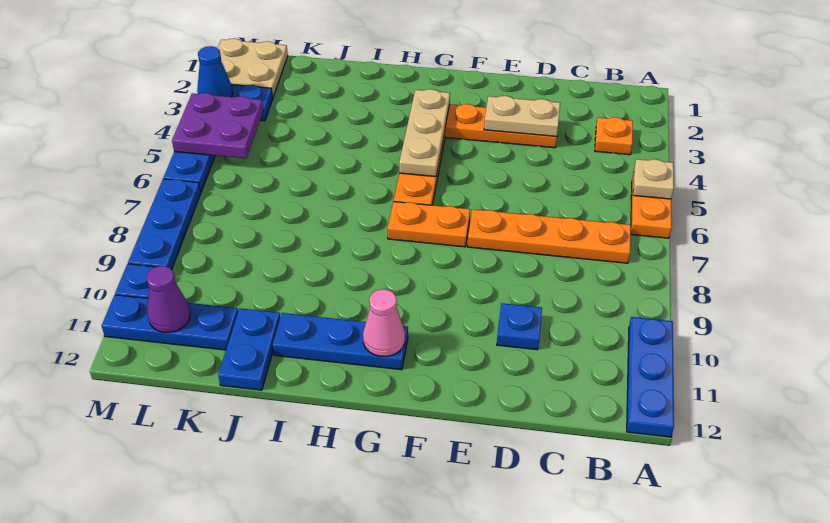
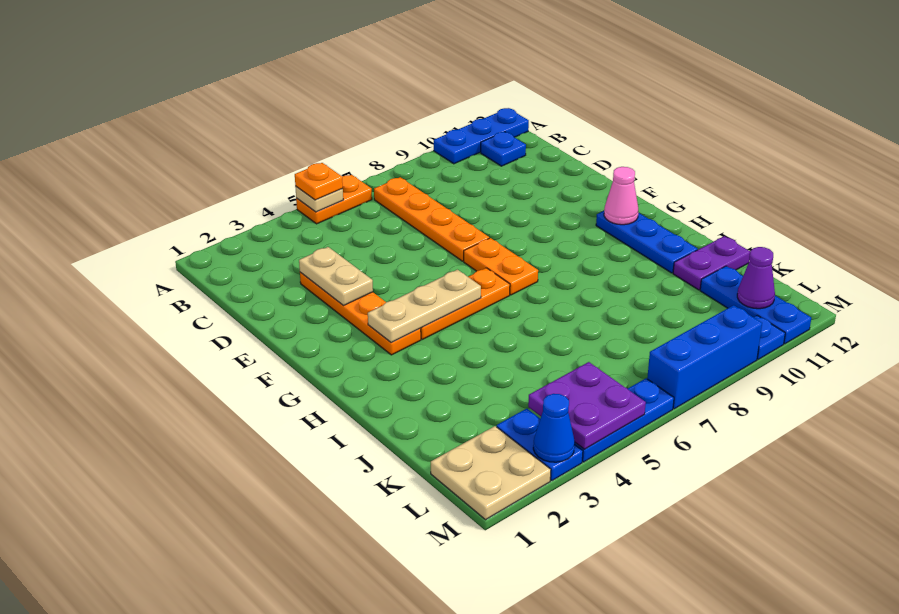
orange plate B3 level 1 -> orange plate A5 level 3
blue plate D10 level 1 -> blue plate B11 level 1
blue plate J11:J12 level 1 -> purple plate J11:J12 level 1
blue plate M7:M9 level 1 -> blue brick M7:M9 level 1

